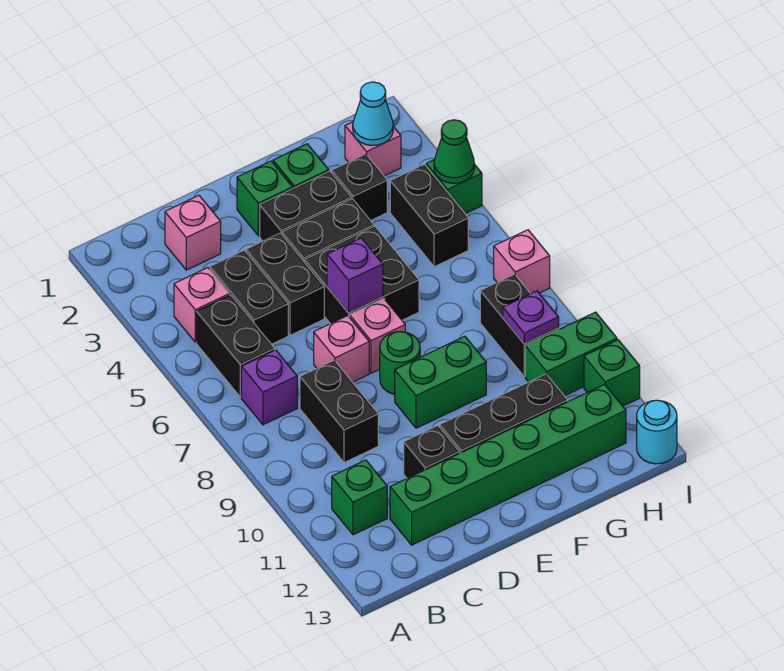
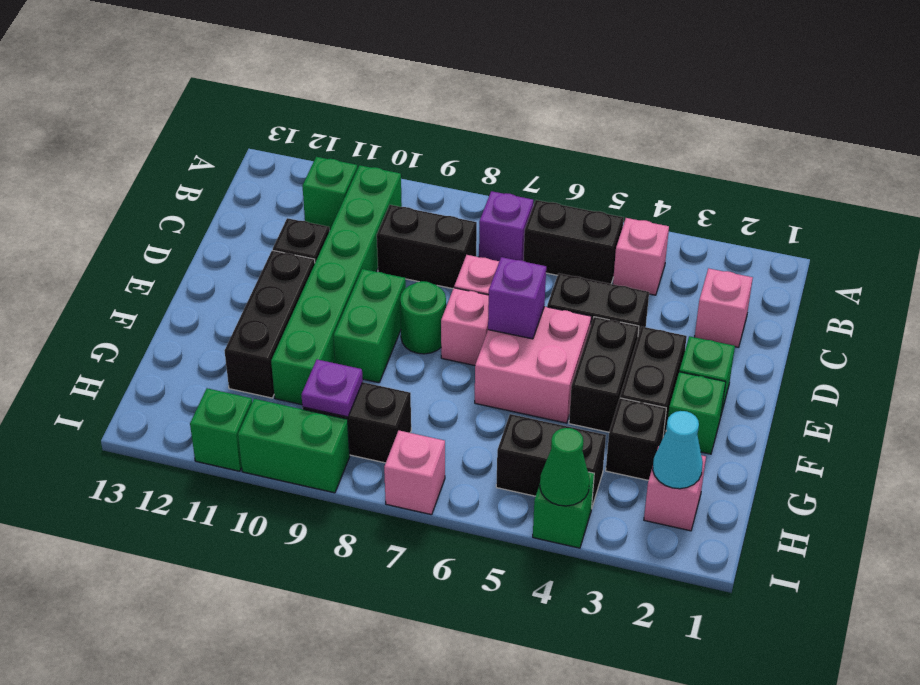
black brick C4:C5 level 1 -> none
green brick C12:H12 level 1 -> green brick B10:G10 level 1
black brick E5:F6 level 1 -> pink brick E5:F6 level 1
green brick H10:I10 level 1 -> green brick I9:I10 level 1
cyan round brick I13 level 1 -> none

